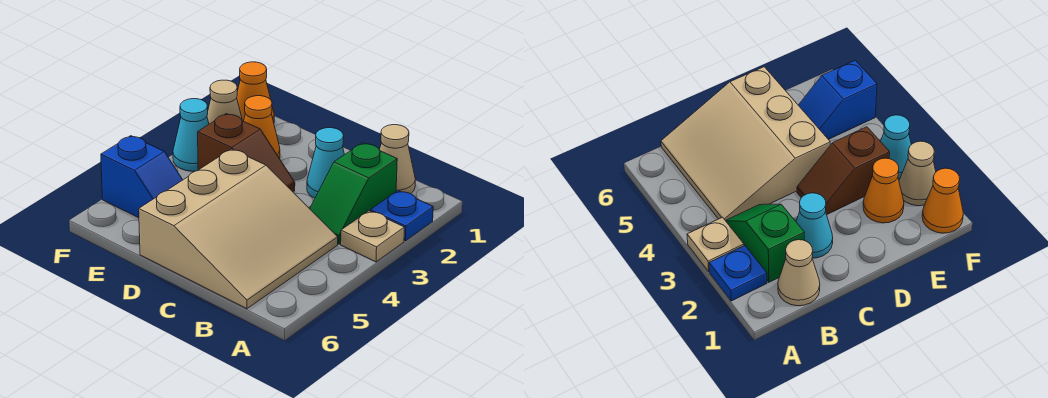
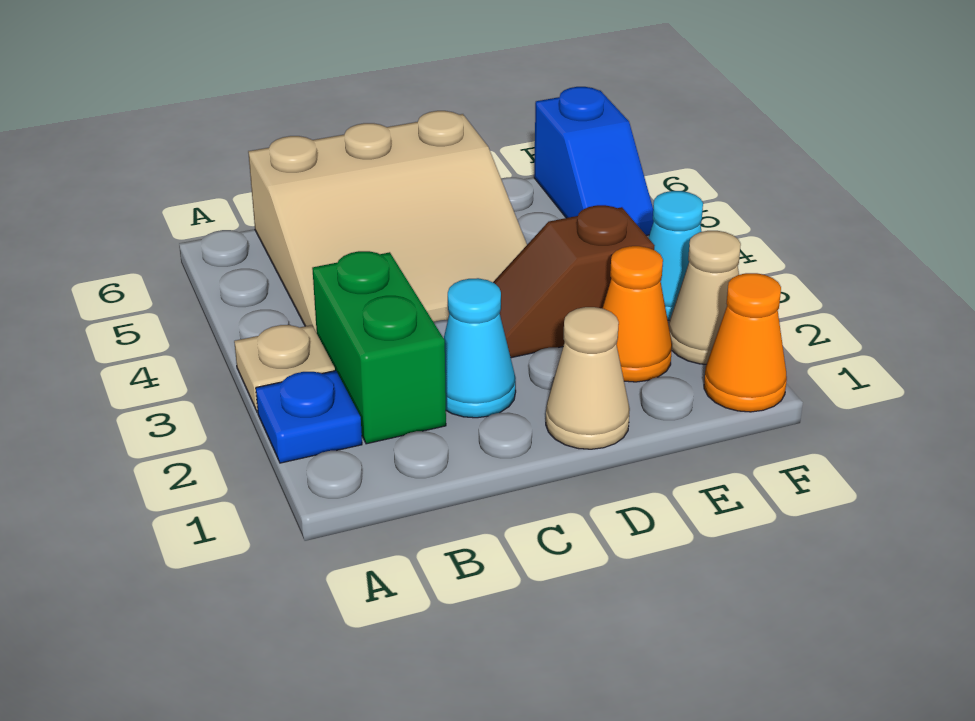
tan cone B1 level 1 -> tan cone D1 level 1
green slope B2:B3 level 1 top 2 -> green brick B2:B3 level 1
tan slope B4:D6 level 1 top D -> tan slope B4:D6 level 1 top 6
blue slope E5:F5 level 1 top F -> blue slope F5:F6 level 1 top 6

